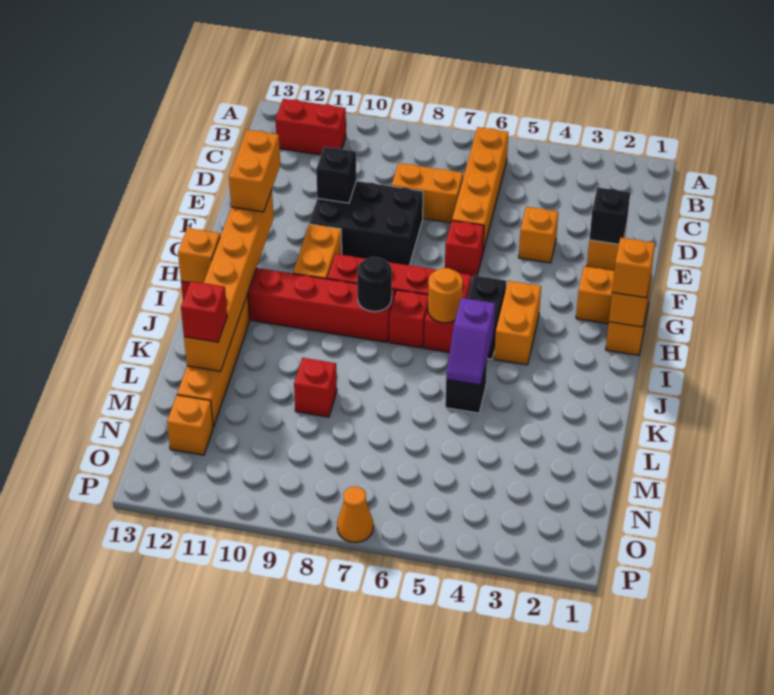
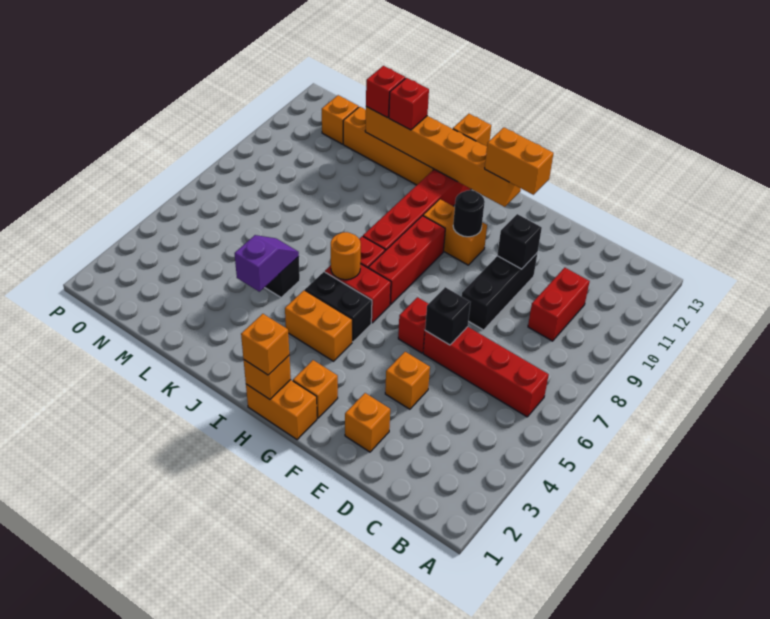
orange brick B6:E6 level 1 -> red brick B6:E6 level 1
red brick B11:B12 level 1 -> red brick C9:C10 level 1
orange brick D7:D8 level 1 -> none
black brick E2 level 2 -> black brick E6 level 2
black brick E8:F10 level 1 -> black brick E8:E10 level 1
black round brick I8 level 2 -> black round brick G10 level 2
purple slope J5:K5 level 2 top J -> purple slope K4:K5 level 2 top 4
red brick L9 level 1 -> red brick K12 level 3
orange cone P7 level 1 -> none

